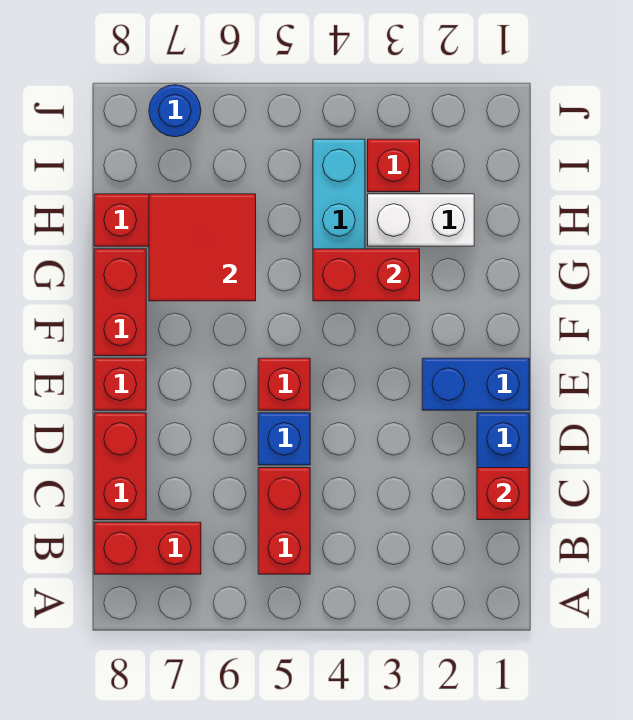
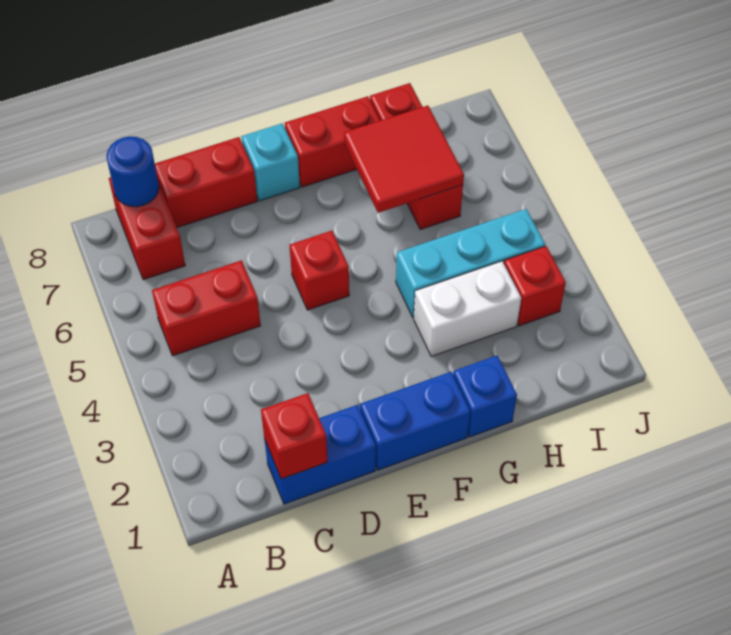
blue brick D5 level 1 -> blue brick G1 level 1
blue brick E1:E2 level 1 -> blue brick E1:F1 level 1
red brick E8 level 1 -> cyan brick E8 level 1
red brick G3:G4 level 2 -> none
white brick H2:H3 level 1 -> white brick G3:H3 level 1
blue round brick J7 level 1 -> blue round brick B8 level 2

